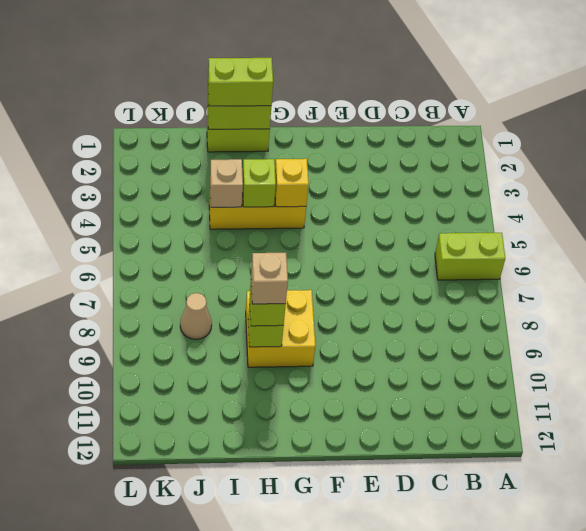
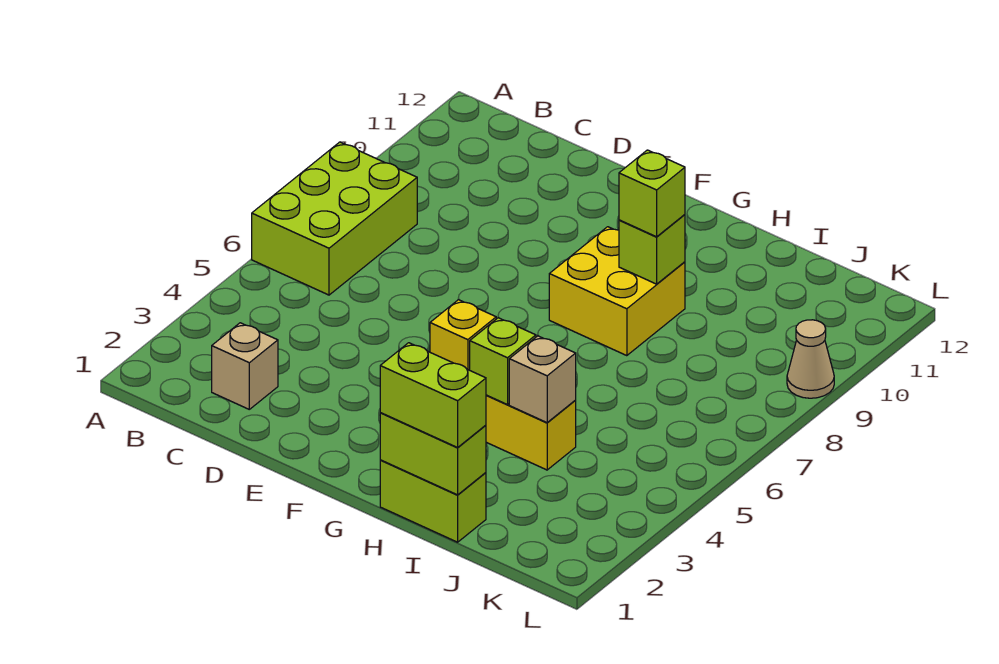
lime brick A6:B6 level 1 -> lime brick A6:B8 level 1
tan brick H9 level 4 -> tan brick C2 level 1
tan cone J8 level 1 -> tan cone L9 level 1

